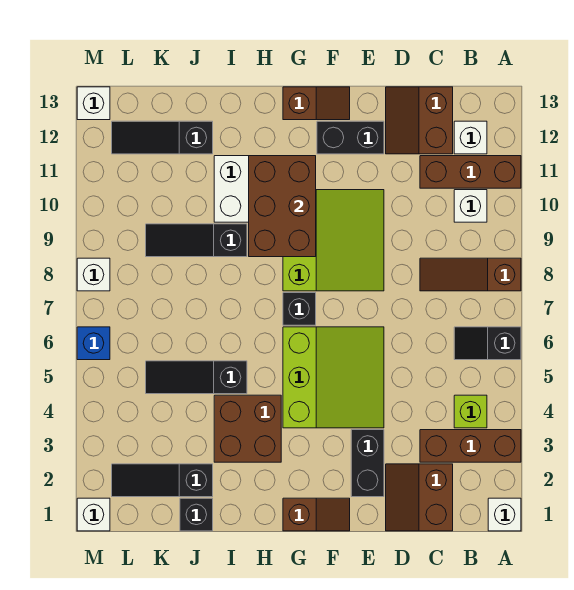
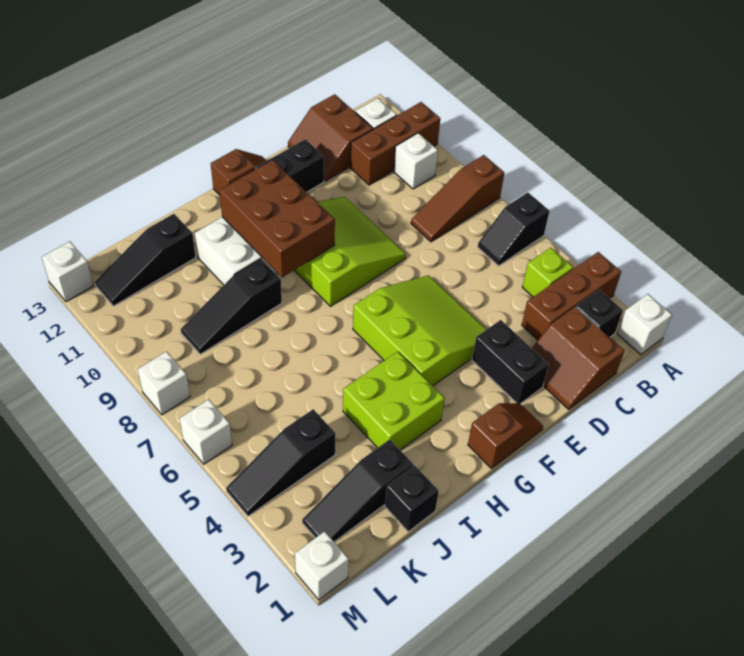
black brick G7 level 1 -> black brick B2 level 1
brown brick H3:I4 level 1 -> lime brick H3:I4 level 1
black slope I5:K5 level 1 top I -> black slope K4:M4 level 1 top K
blue brick M6 level 1 -> white brick M6 level 1

